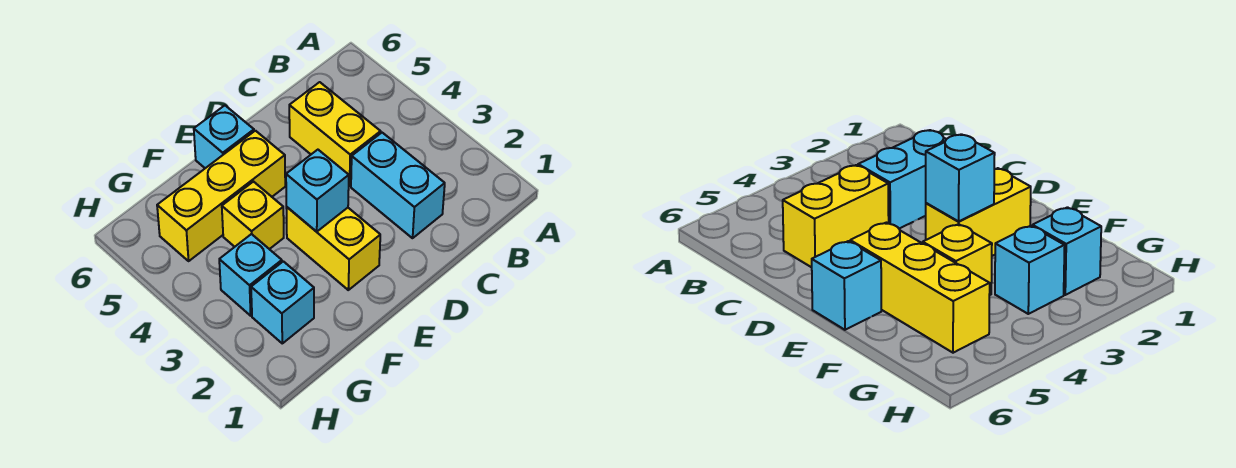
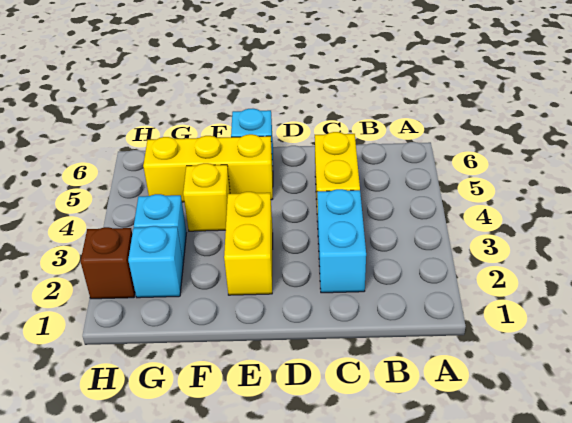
cyan brick E3 level 2 -> none
none -> brown brick H2 level 1

